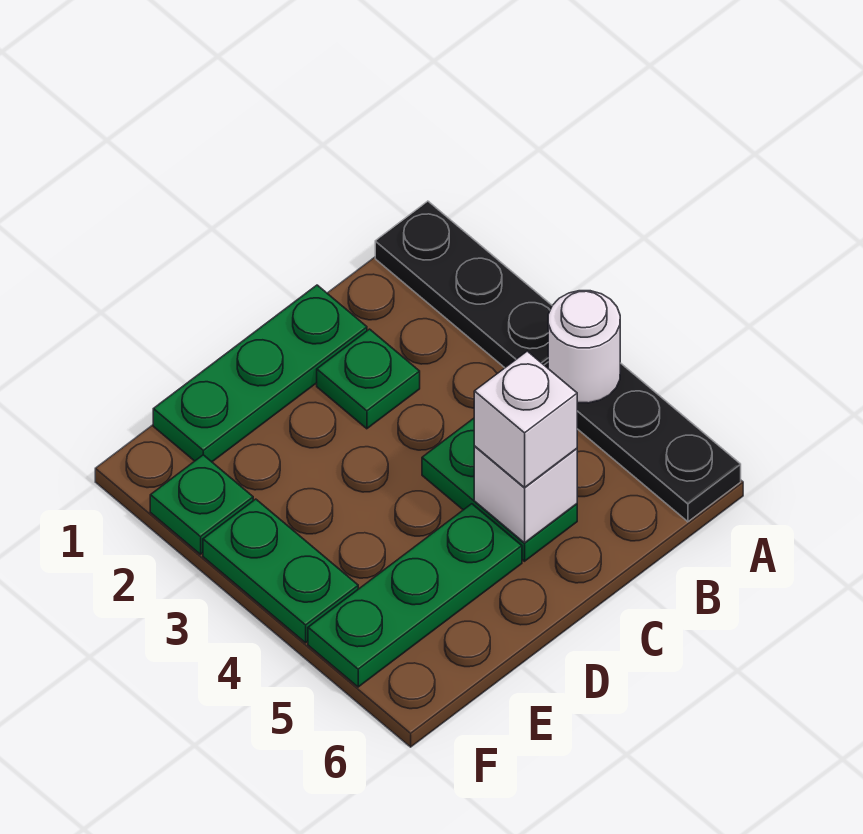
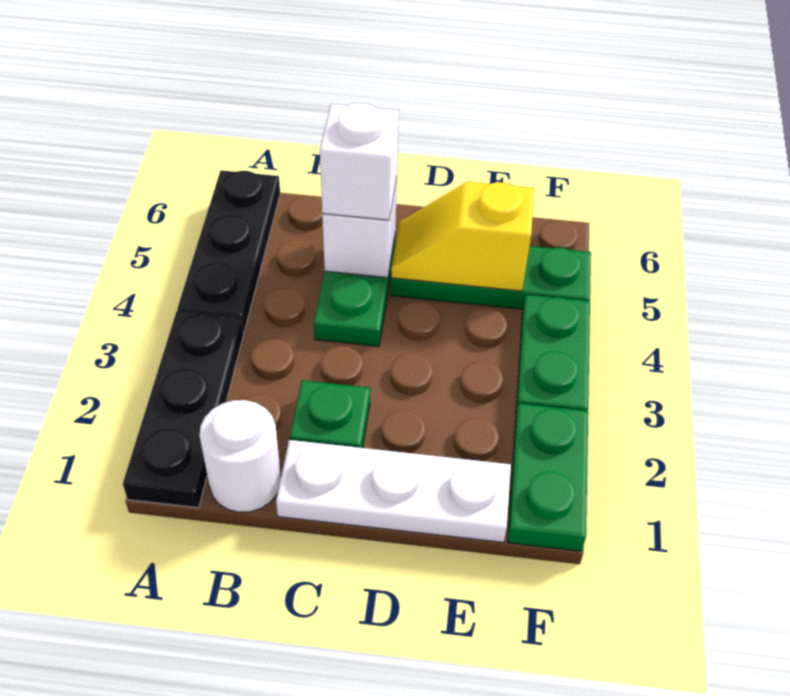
white round brick A4 level 2 -> white round brick B1 level 1
green plate C1:E1 level 1 -> white plate C1:E1 level 1
none -> yellow slope D5:E5 level 2 top E
green plate F2 level 1 -> green plate F1:F2 level 1

